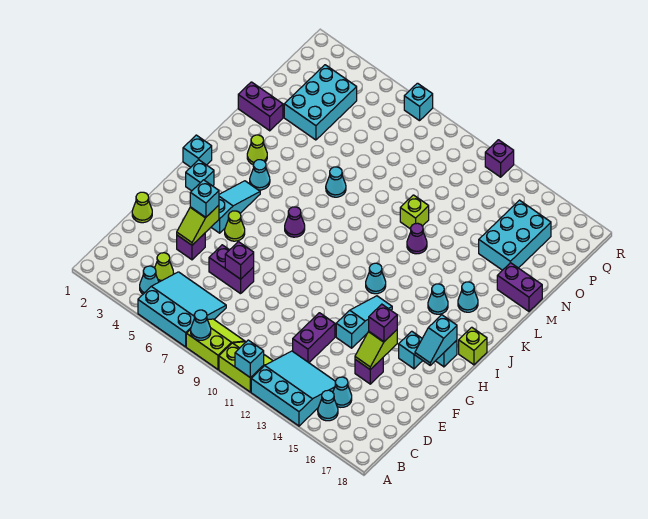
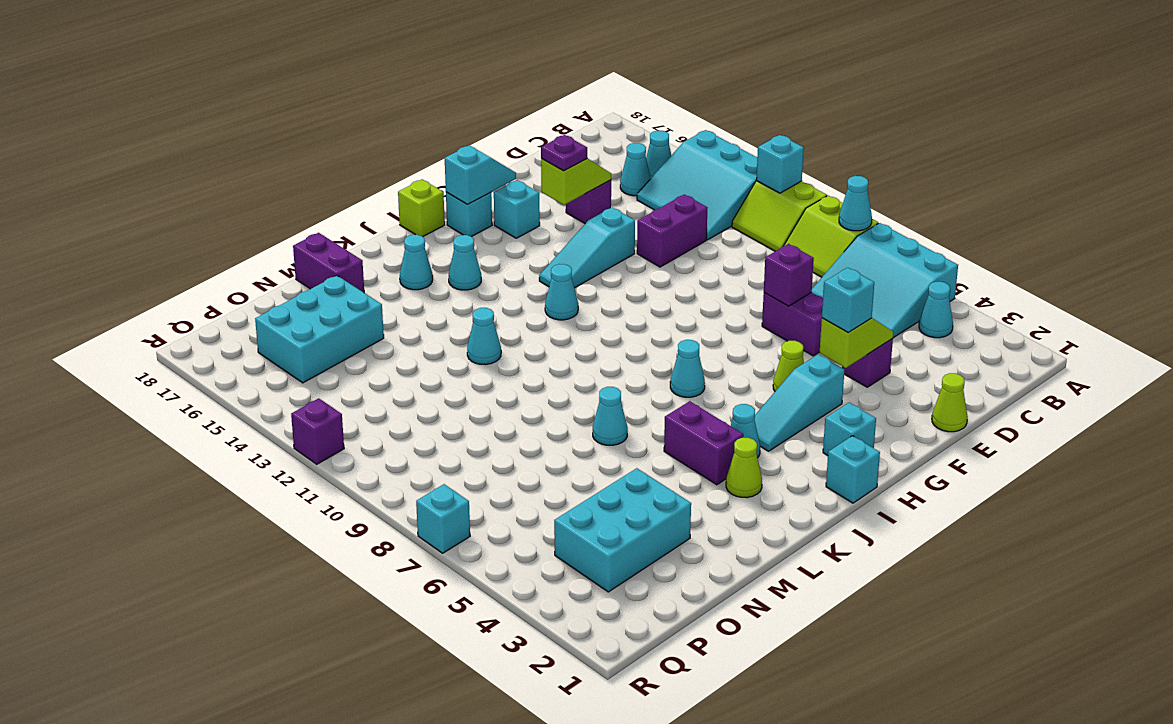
lime cone C4 level 1 -> none
purple brick F15 level 3 -> purple plate F15 level 3
purple cone I7 level 1 -> cyan cone I7 level 1
purple cone L12 level 1 -> cyan cone L12 level 1
purple brick M1:M2 level 1 -> purple brick K4:K5 level 1
lime brick M11 level 1 -> none

